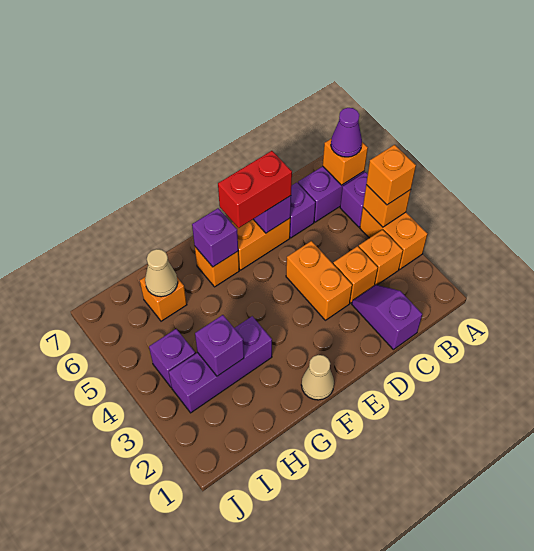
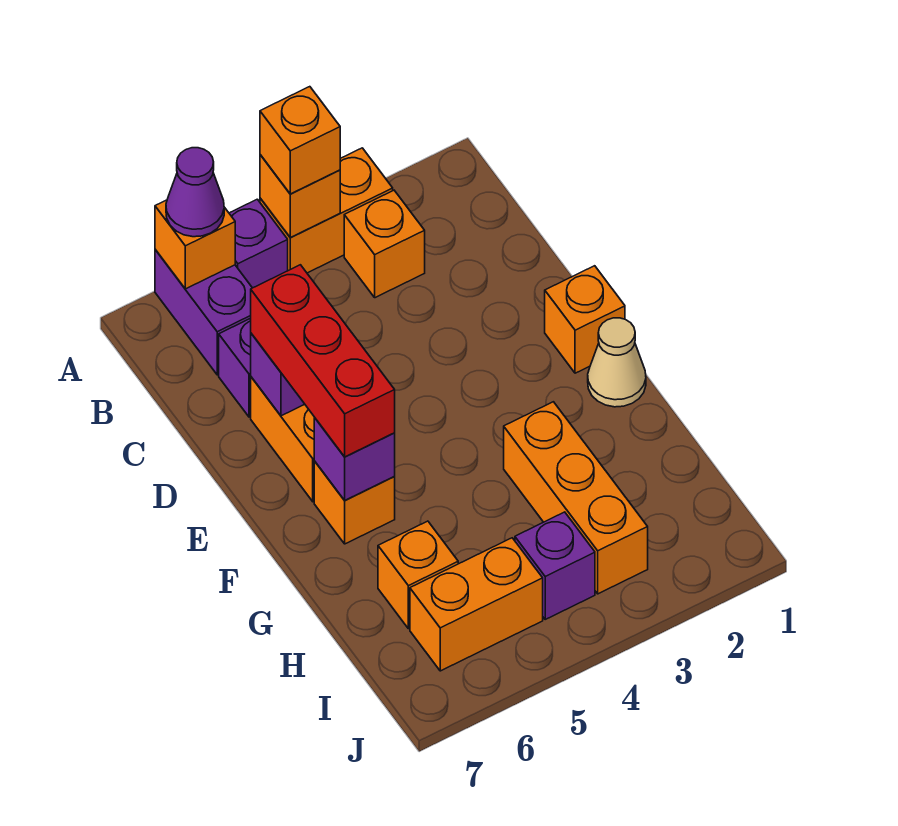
purple slope C1:C2 level 1 top 1 -> none
orange brick C3 level 1 -> orange brick E1 level 1
orange brick D3:D4 level 1 -> orange brick I5:I6 level 1
red brick D6:E6 level 3 -> red brick D6:F6 level 3
purple brick G3:I3 level 1 -> orange brick G3:I3 level 1
purple brick H3 level 2 -> none
tan cone H6 level 2 -> none

